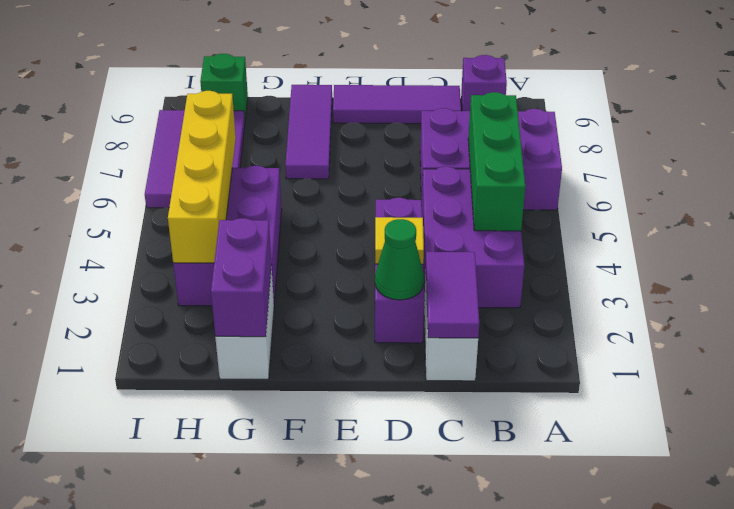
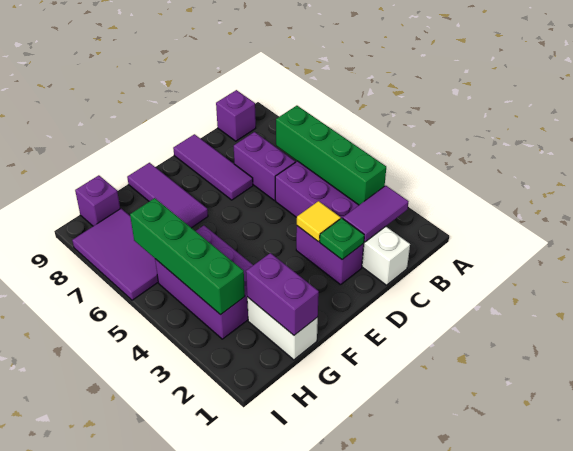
purple brick A6:C7 level 1 -> purple brick C6:C7 level 1
green brick B4:B6 level 2 -> green brick B3:B6 level 2
purple tile C1:C2 level 2 -> purple tile B2:C2 level 2
purple tile C9:E9 level 1 -> purple tile D7:D9 level 1
purple brick D2:D4 level 1 -> purple brick D2:D3 level 1
green cone D2 level 2 -> green plate D2 level 2
yellow brick H3:H6 level 2 -> green brick H3:H6 level 2
green brick H9 level 1 -> purple brick H9 level 1

